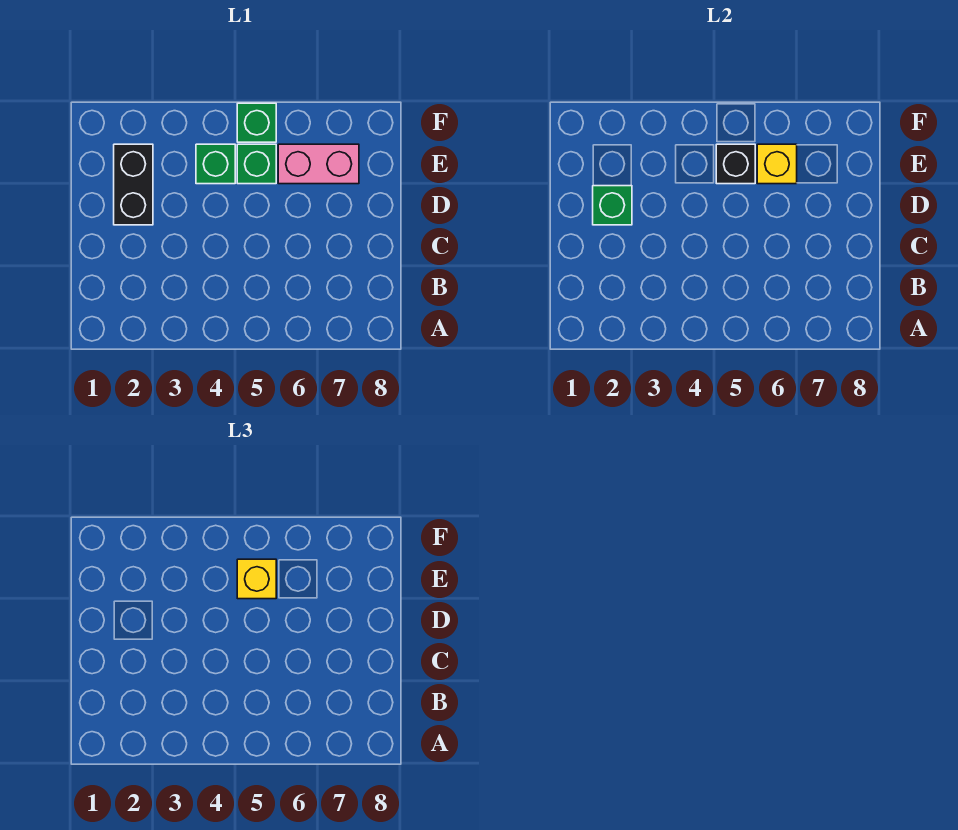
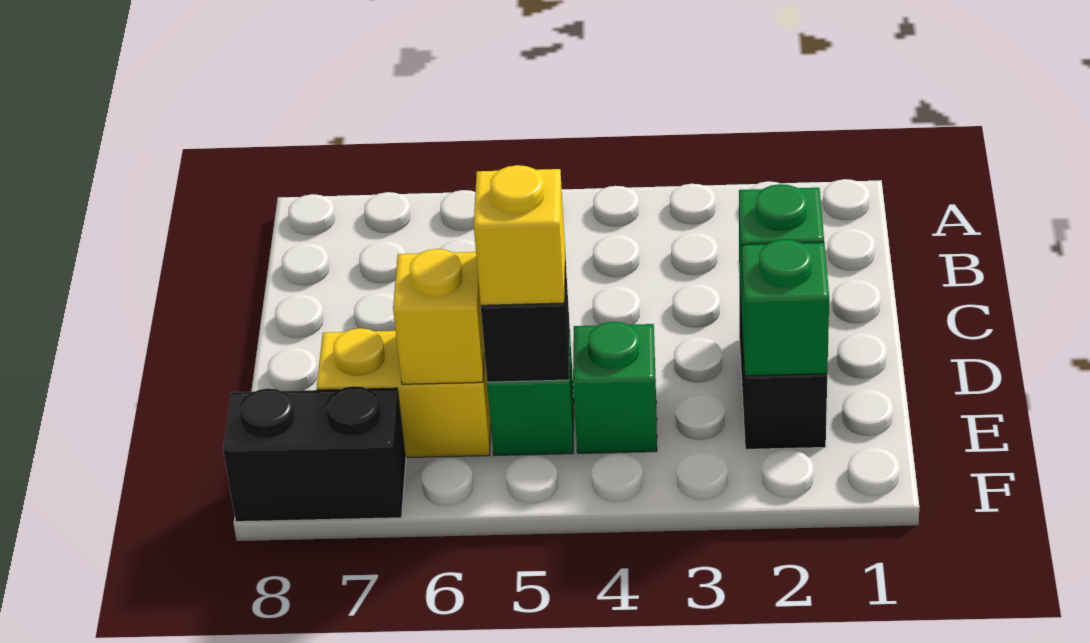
pink brick E6:E7 level 1 -> yellow brick E6:E7 level 1
green brick F5 level 1 -> green brick E2 level 2
none -> black brick F7:F8 level 1

